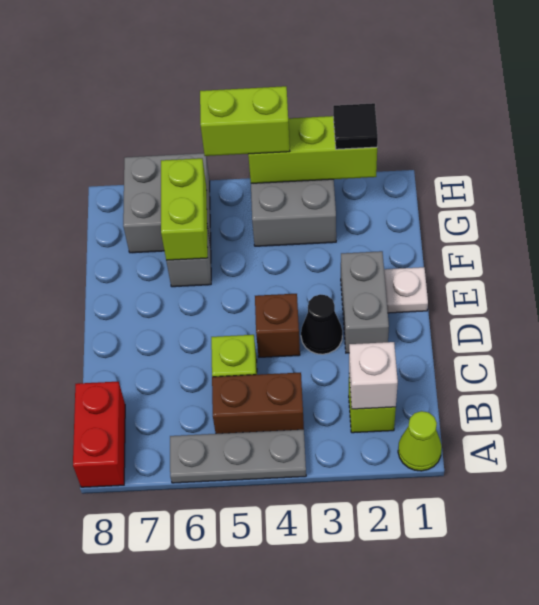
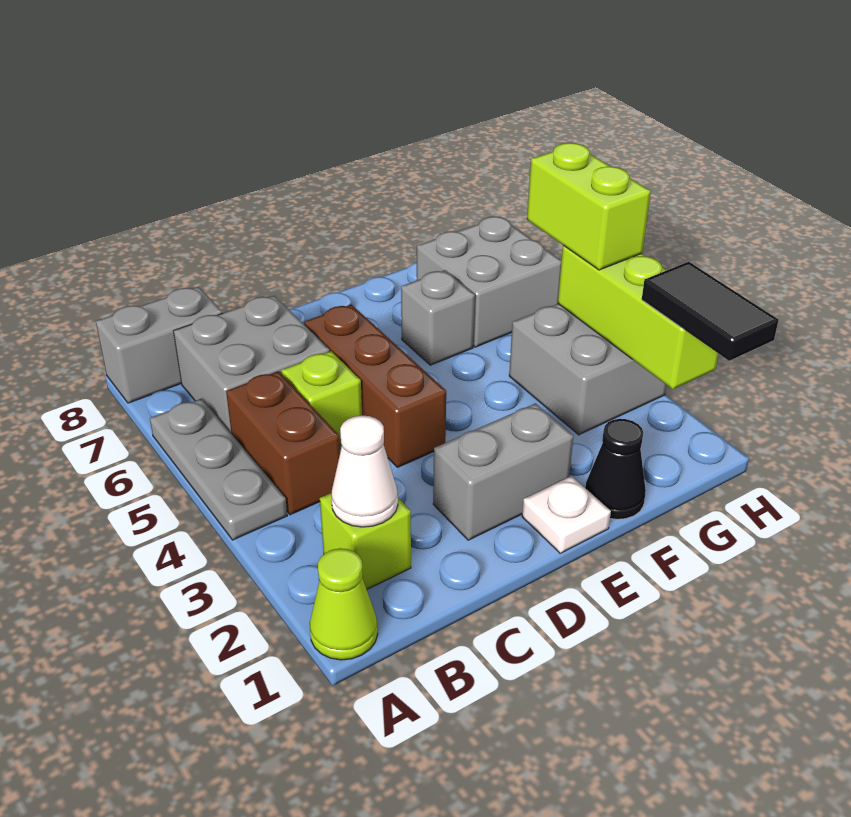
red brick A8:B8 level 1 -> grey brick A8:B8 level 1
white brick B2 level 2 -> white cone B2 level 2
none -> grey brick B6:C7 level 1
black cone D3 level 1 -> black cone F1 level 1
brown brick D4 level 1 -> brown brick D4:D6 level 1
lime brick F6:G6 level 2 -> none
black tile H2 level 3 -> black tile H1:H2 level 3

